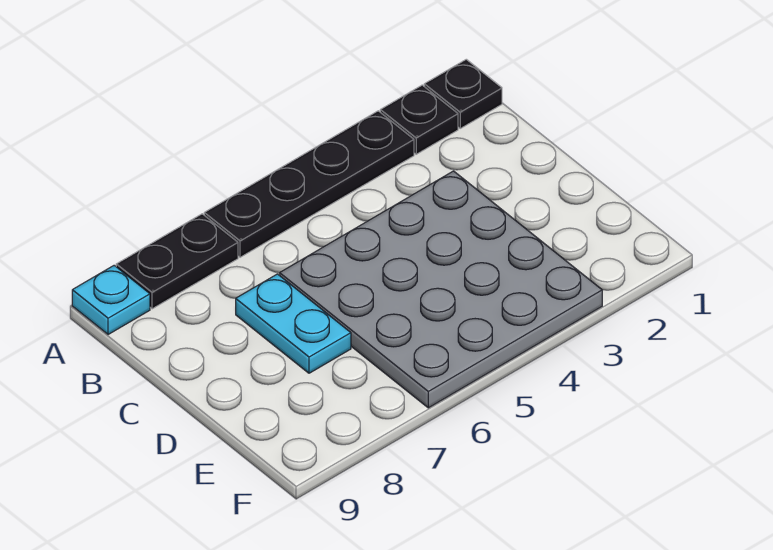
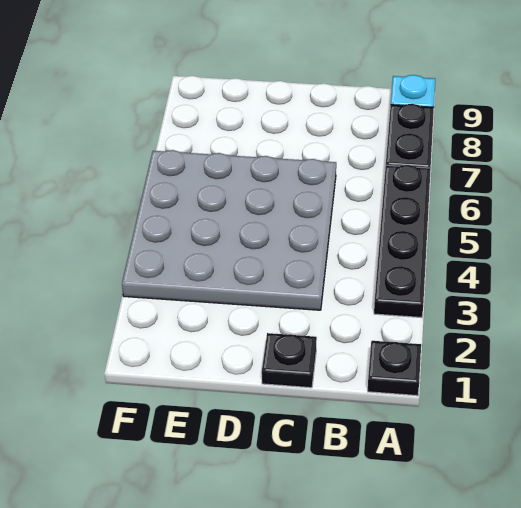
black plate A2 level 1 -> black plate C1 level 1
cyan plate C7:D7 level 1 -> none

